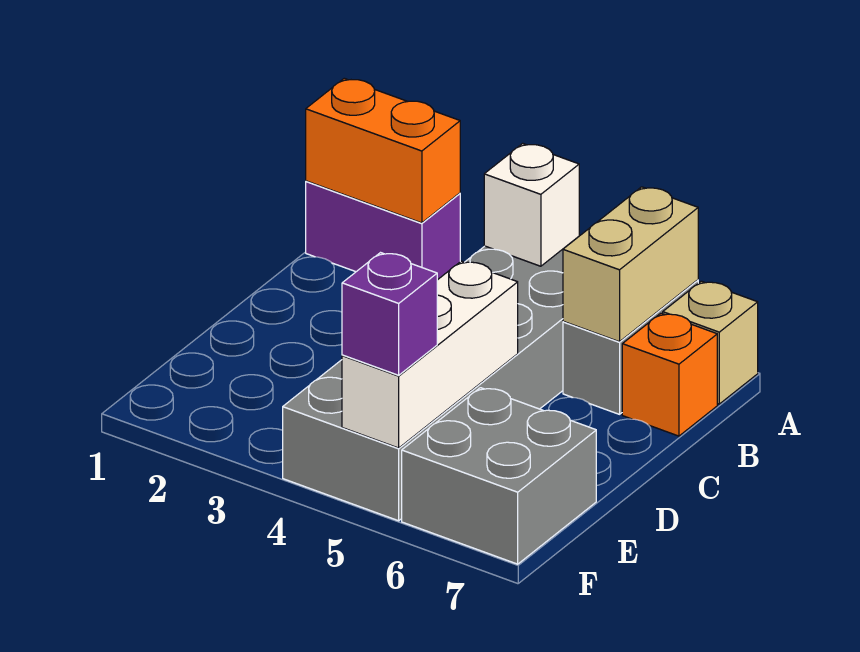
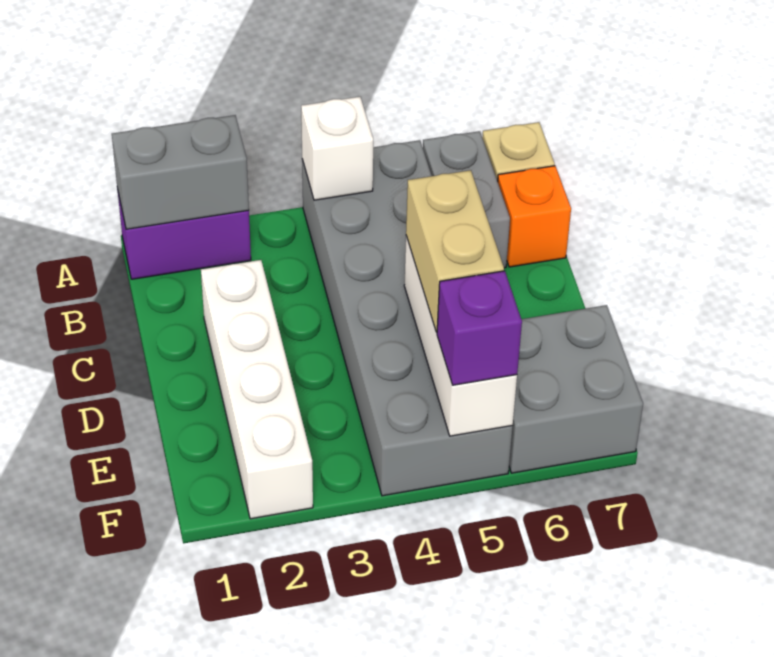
orange brick A1:A2 level 2 -> grey brick A1:A2 level 2
tan brick A6:B6 level 2 -> tan brick D5:E5 level 3
none -> white brick C2:F2 level 1

